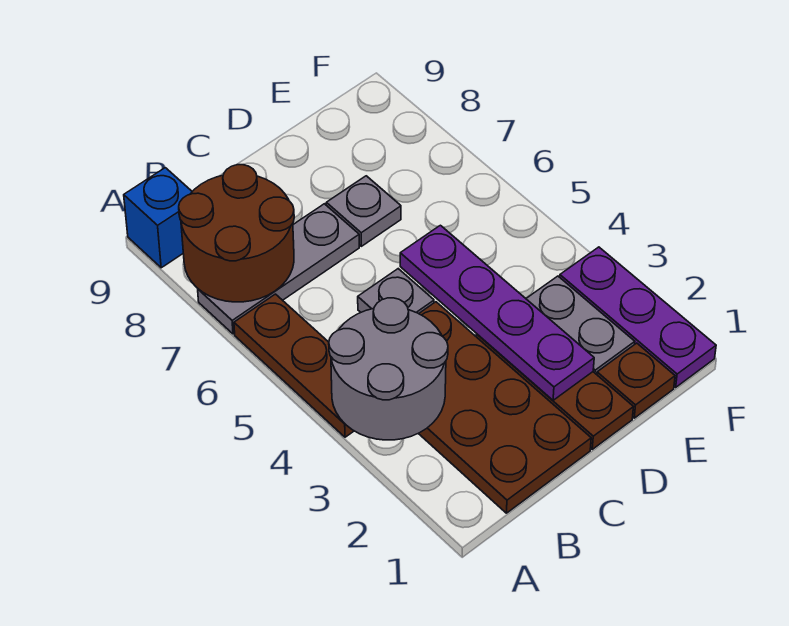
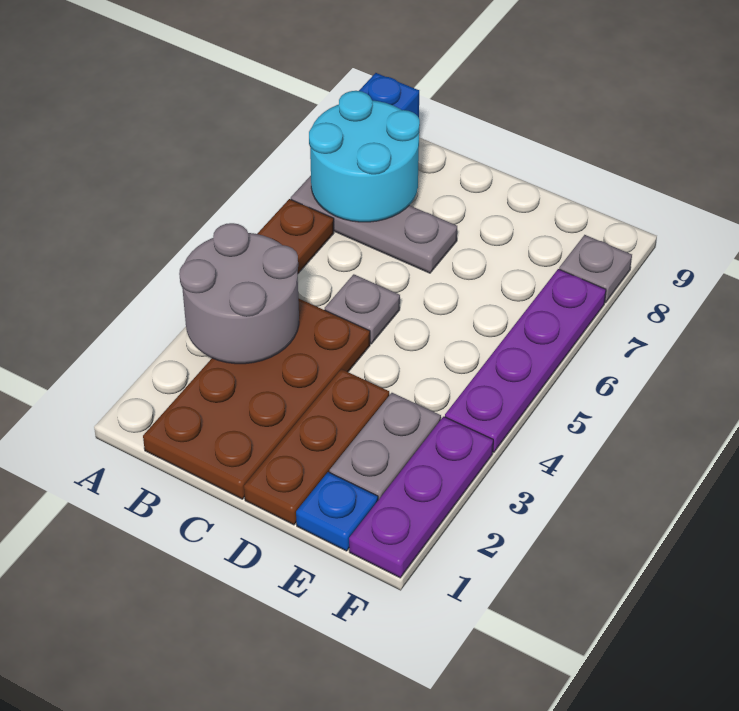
brown round brick A7:B8 level 2 -> cyan round brick A7:B8 level 2
purple plate D2:D5 level 2 -> purple plate F4:F7 level 1
grey plate D7 level 1 -> grey plate F8 level 1
brown plate E1 level 1 -> blue plate E1 level 1

